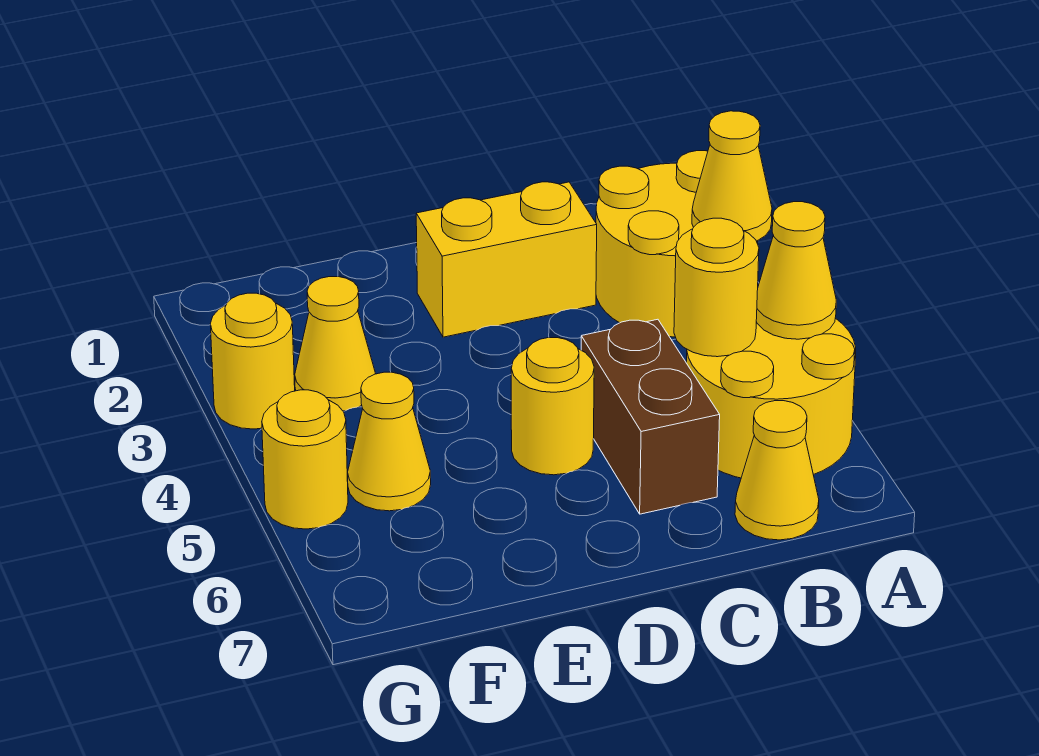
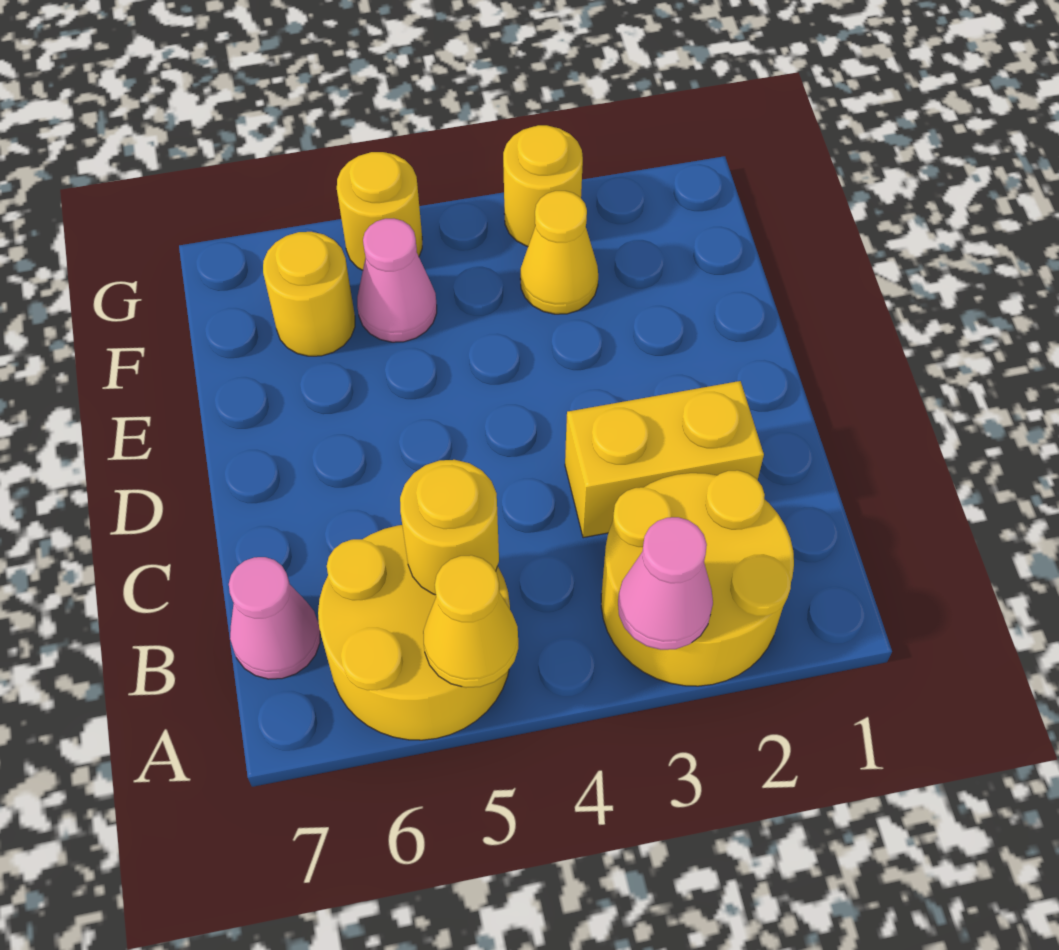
yellow cone A3 level 2 -> pink cone A3 level 2
yellow cone B7 level 1 -> pink cone B7 level 1
yellow brick C2:D2 level 1 -> yellow brick C2:C3 level 1
brown brick C5:C6 level 1 -> none
yellow round brick D5 level 1 -> yellow round brick F6 level 1
yellow cone F5 level 1 -> pink cone F5 level 1

